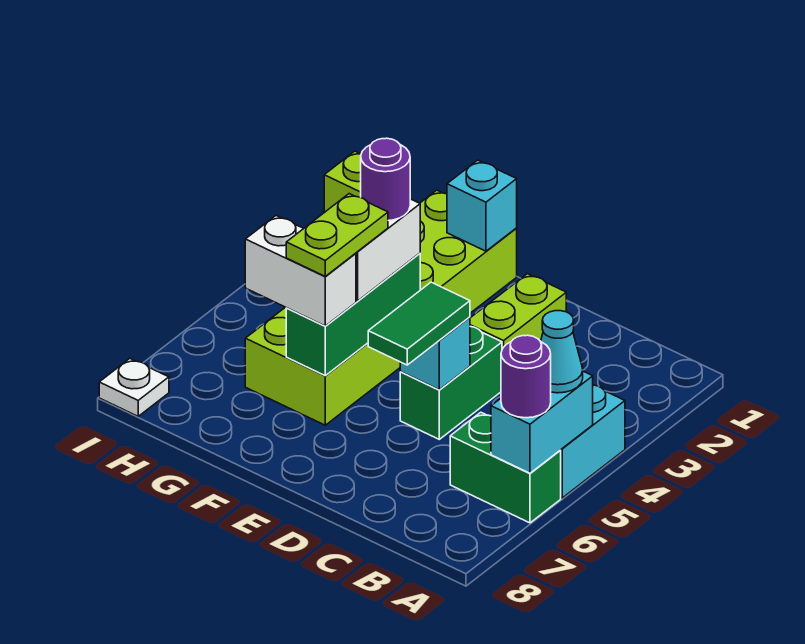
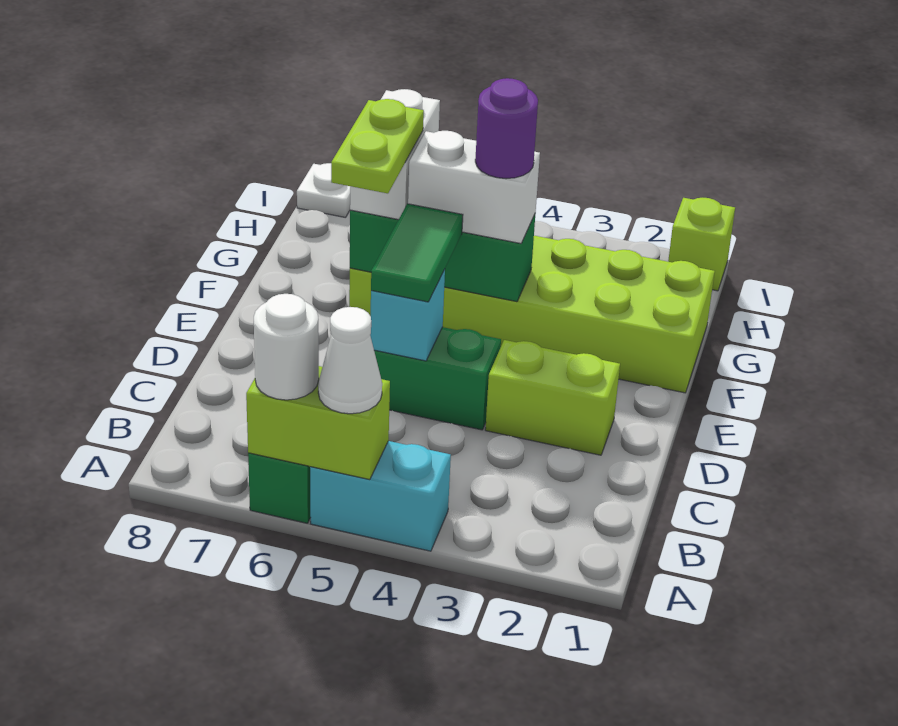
cyan brick A5:A6 level 2 -> lime brick A5:A6 level 2
cyan cone A5 level 3 -> white cone A5 level 3
purple round brick A6 level 3 -> white round brick A6 level 3
green tile D5:D6 level 3 -> green tile D5:E5 level 3
cyan brick F1 level 2 -> none
lime plate F5:F6 level 4 -> lime plate E6:F6 level 4

